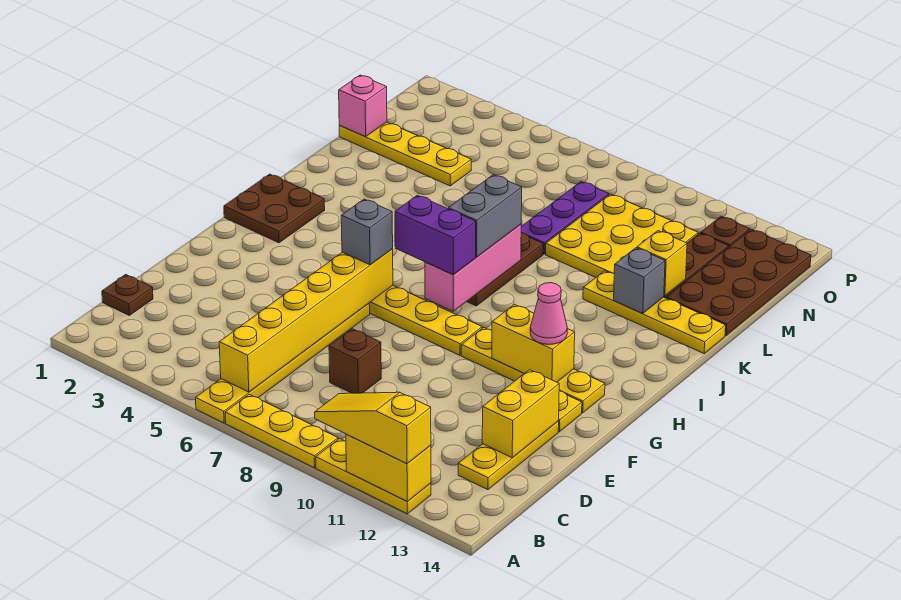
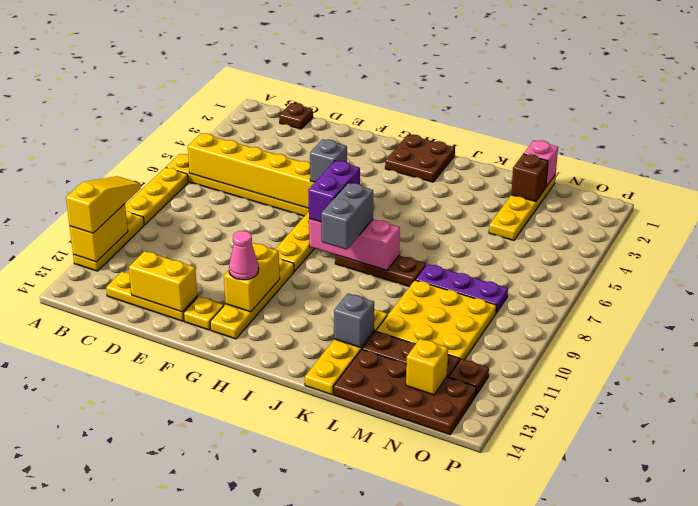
brown brick D8 level 1 -> brown brick M2 level 2
grey brick I8:J8 level 3 -> grey brick I8:I9 level 3
yellow brick L12 level 2 -> yellow brick N13 level 2

